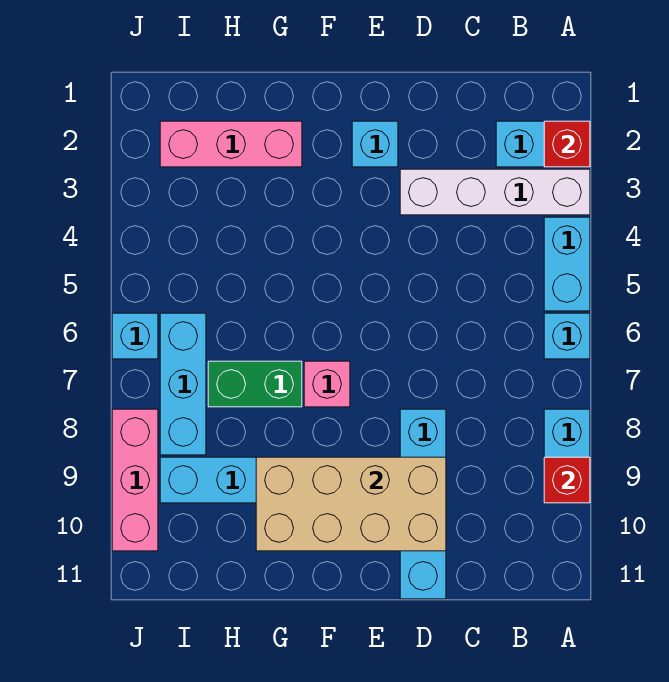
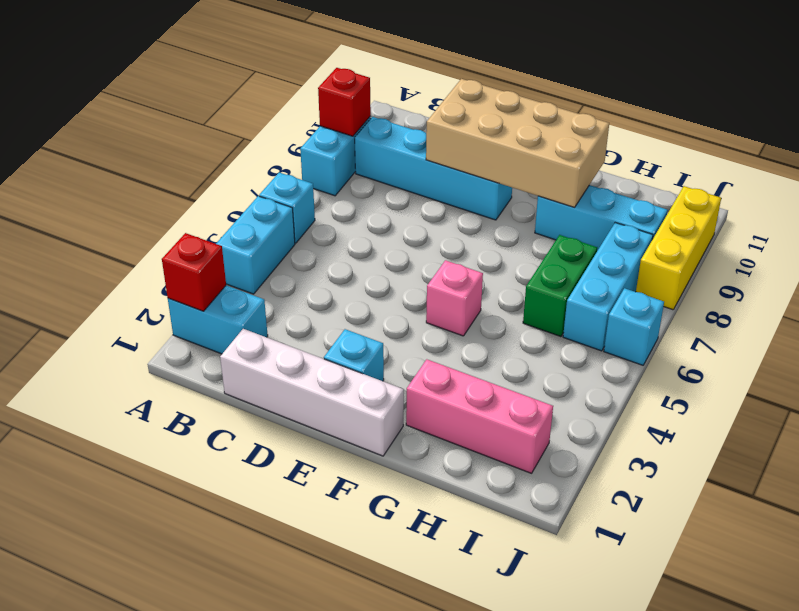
white brick A3:D3 level 1 -> white brick C1:F1 level 1
cyan brick D8:D11 level 1 -> cyan brick B9:E9 level 1
pink brick F7 level 1 -> pink brick F5 level 1
green brick G7:H7 level 1 -> green brick H6:H7 level 1
pink brick J8:J10 level 1 -> yellow brick J8:J10 level 1

